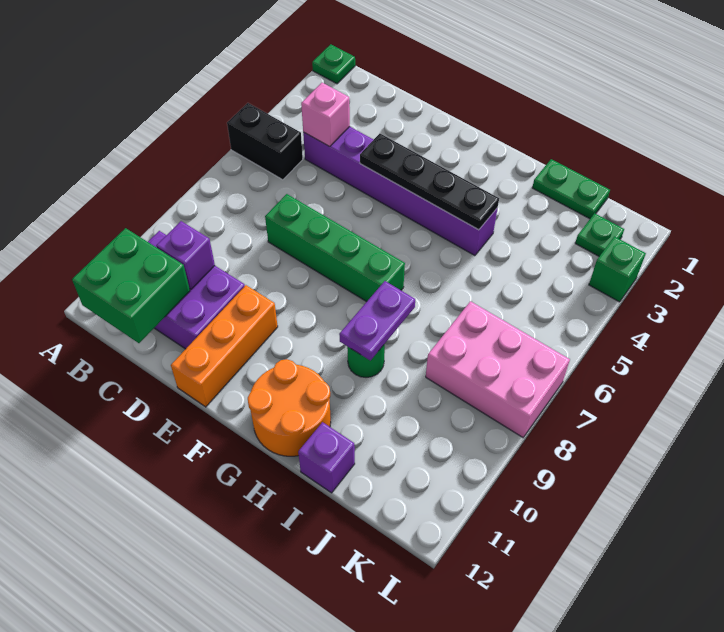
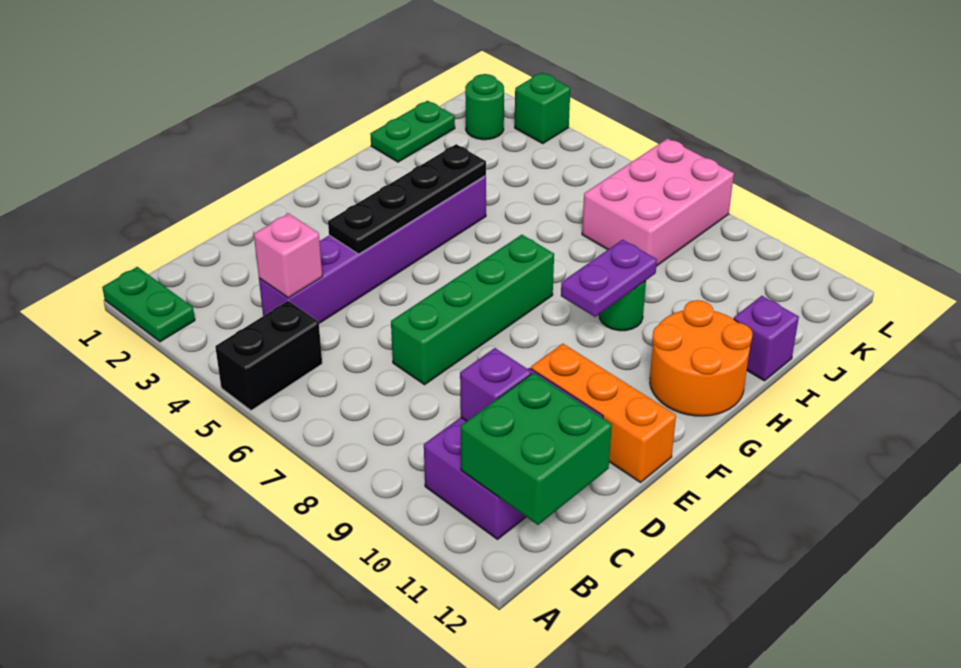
green plate A1 level 1 -> green plate A1:A2 level 1
purple plate H8:H9 level 2 -> purple plate G9:H9 level 2
green plate K2 level 1 -> green round brick K2 level 1

